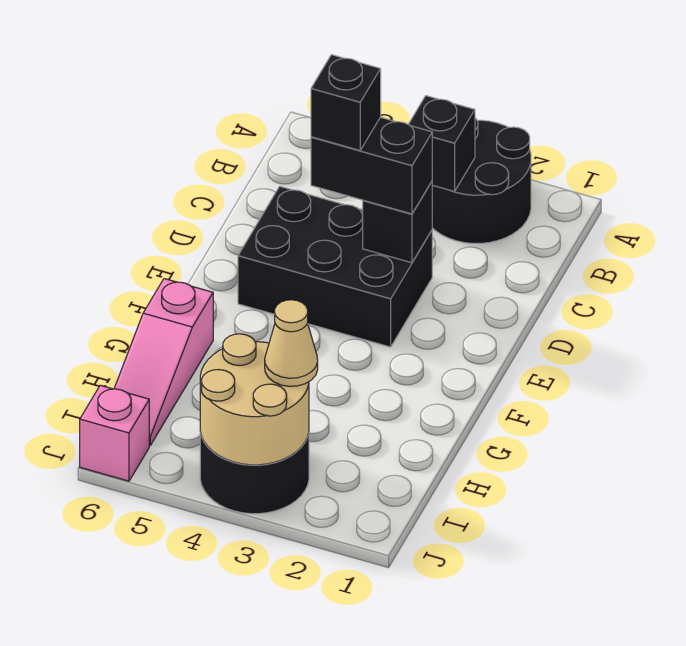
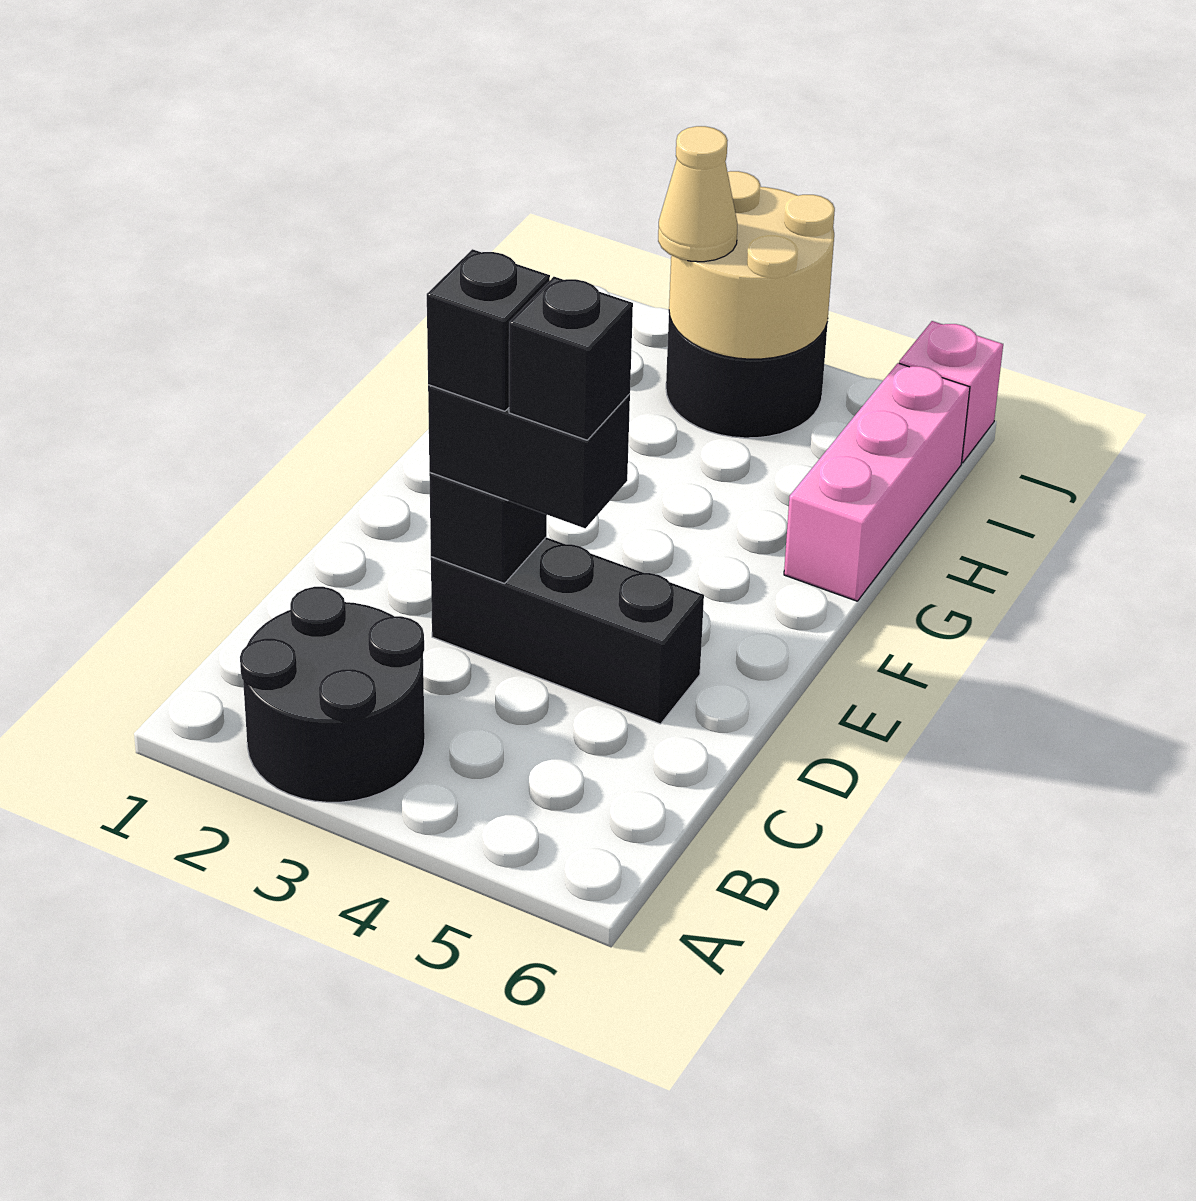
black brick B3 level 2 -> black brick D3 level 4
black brick D3:E5 level 1 -> black brick D3:D5 level 1
pink slope G6:I6 level 1 top G -> pink brick G6:I6 level 1

